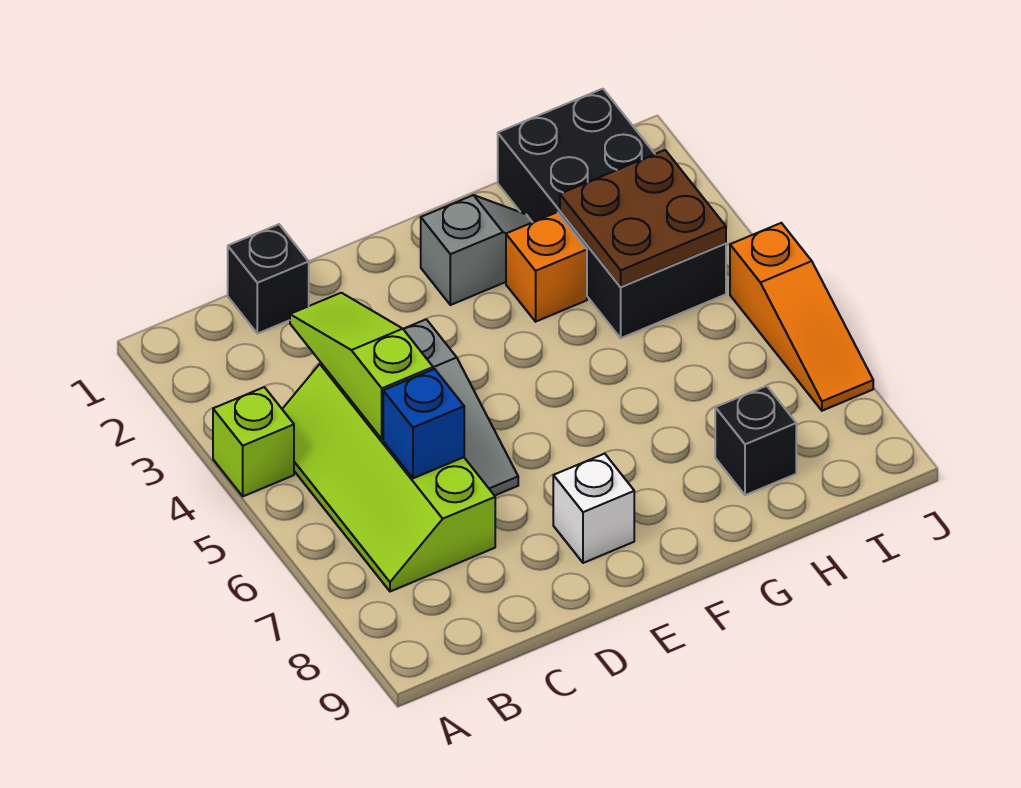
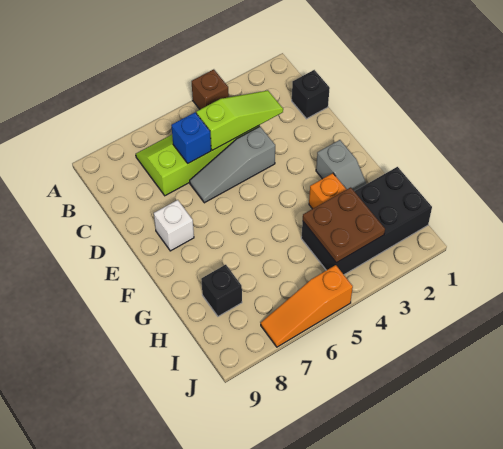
lime brick A4 level 1 -> brown brick A4 level 1

